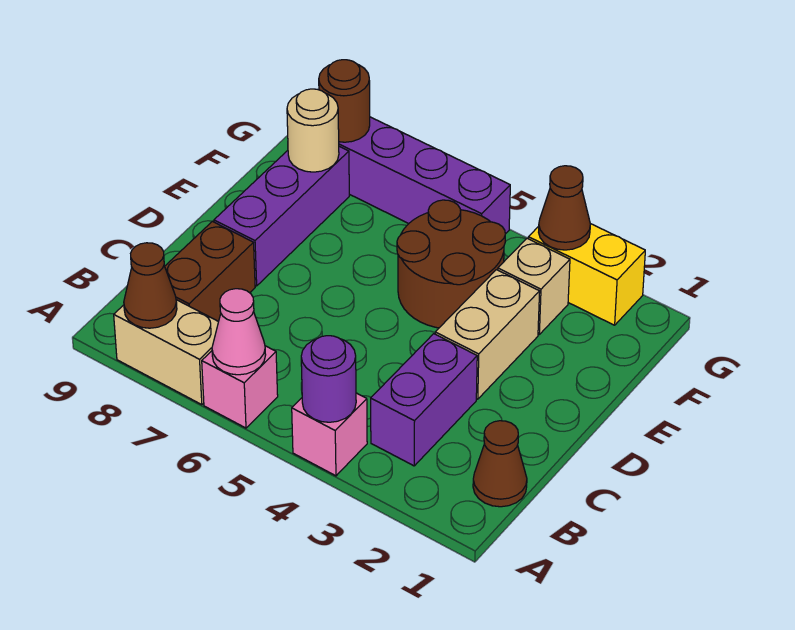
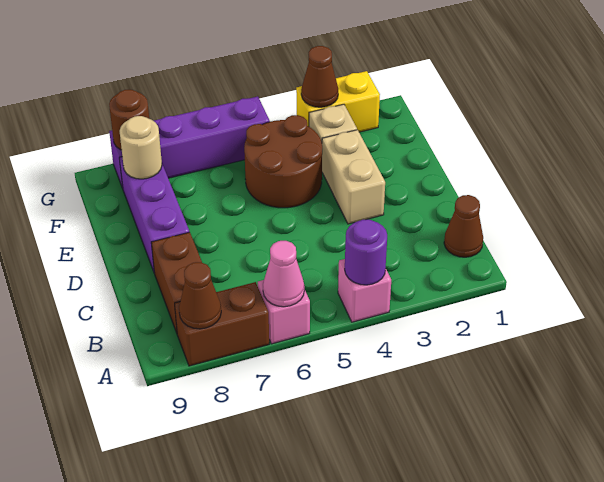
tan brick A7:A8 level 1 -> brown brick A7:A8 level 1
purple brick B3:C3 level 1 -> none

